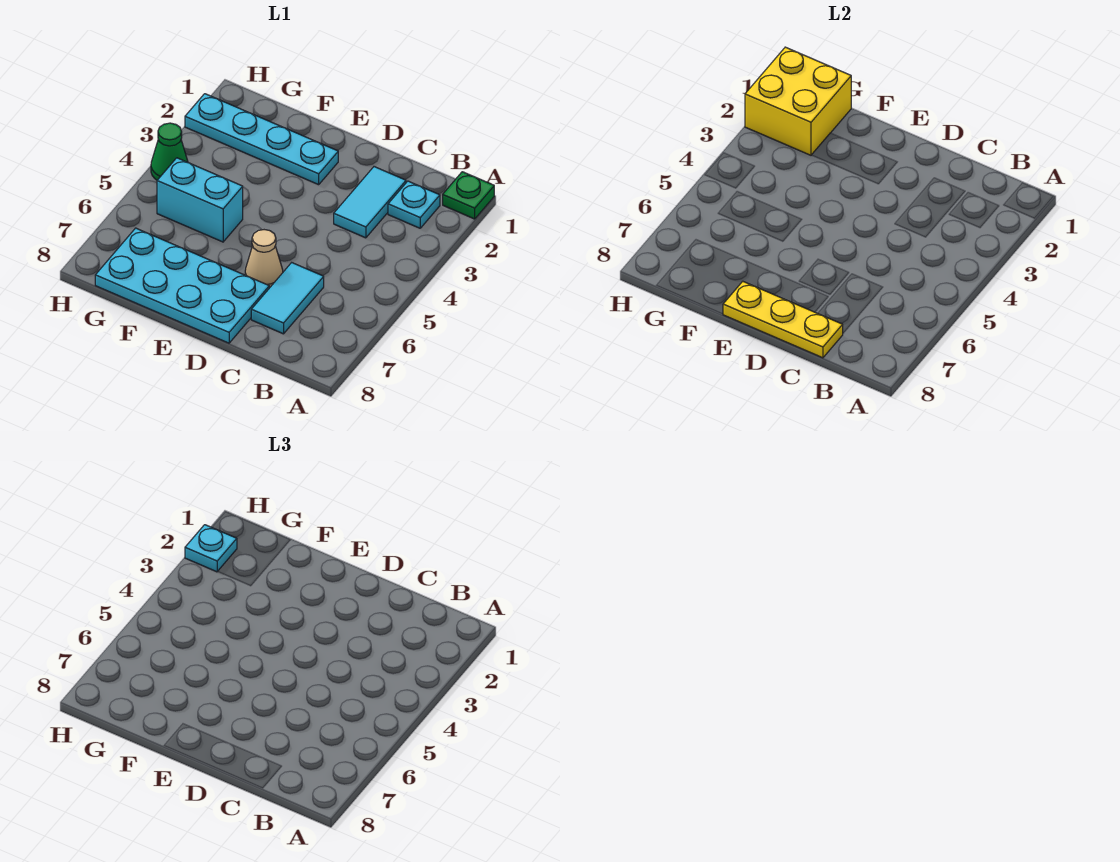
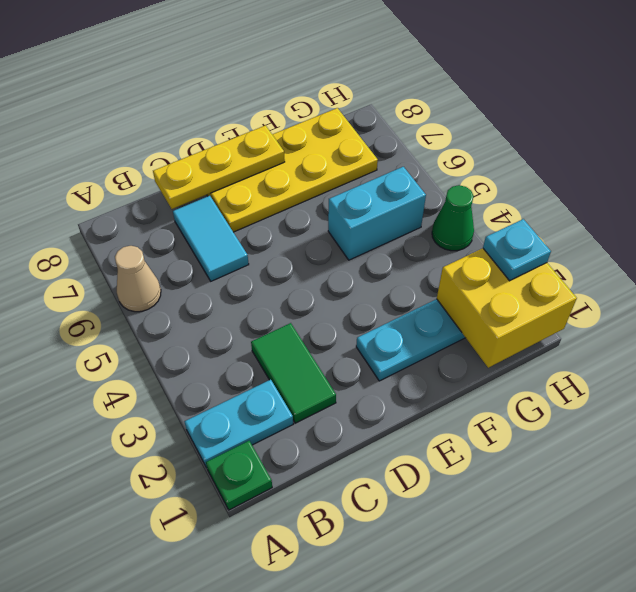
cyan plate B2 level 1 -> cyan plate A2:B2 level 1
cyan tile C2:C3 level 1 -> green tile C2:C3 level 1
tan cone D6 level 1 -> tan cone A6 level 1
cyan plate D7:G8 level 1 -> yellow plate D7:G8 level 1

